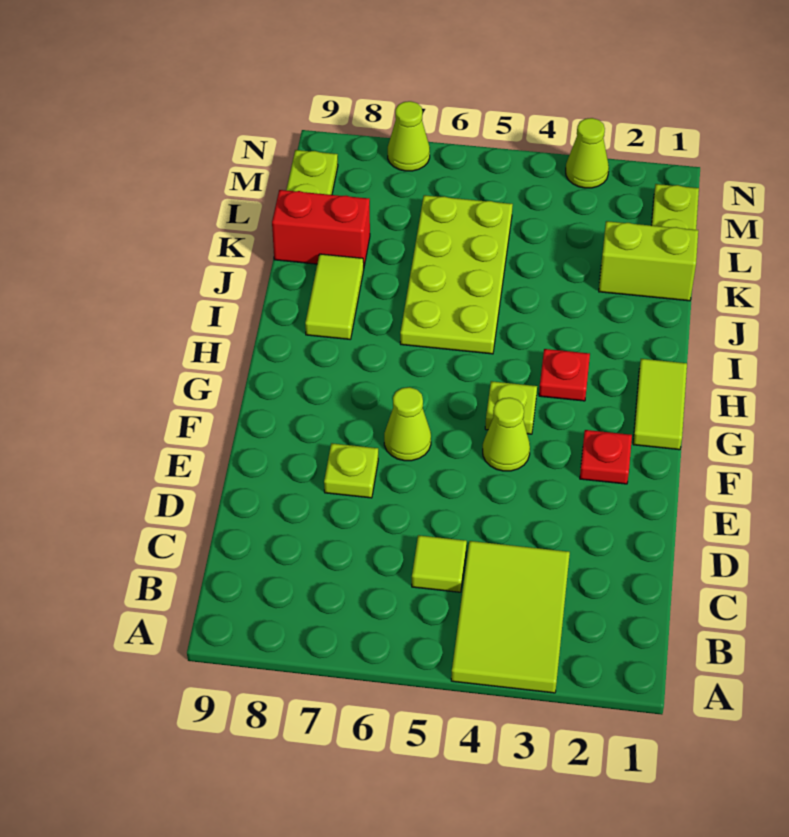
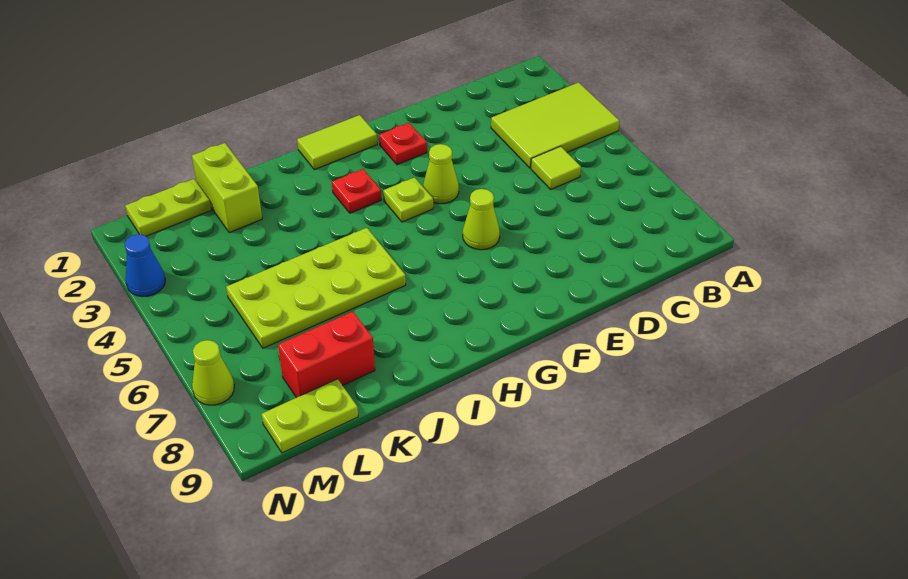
lime plate E7 level 1 -> none
lime tile I8:J8 level 1 -> none
red brick K8:K9 level 1 -> red brick K8:L8 level 1
lime cone N3 level 1 -> blue cone N3 level 1

